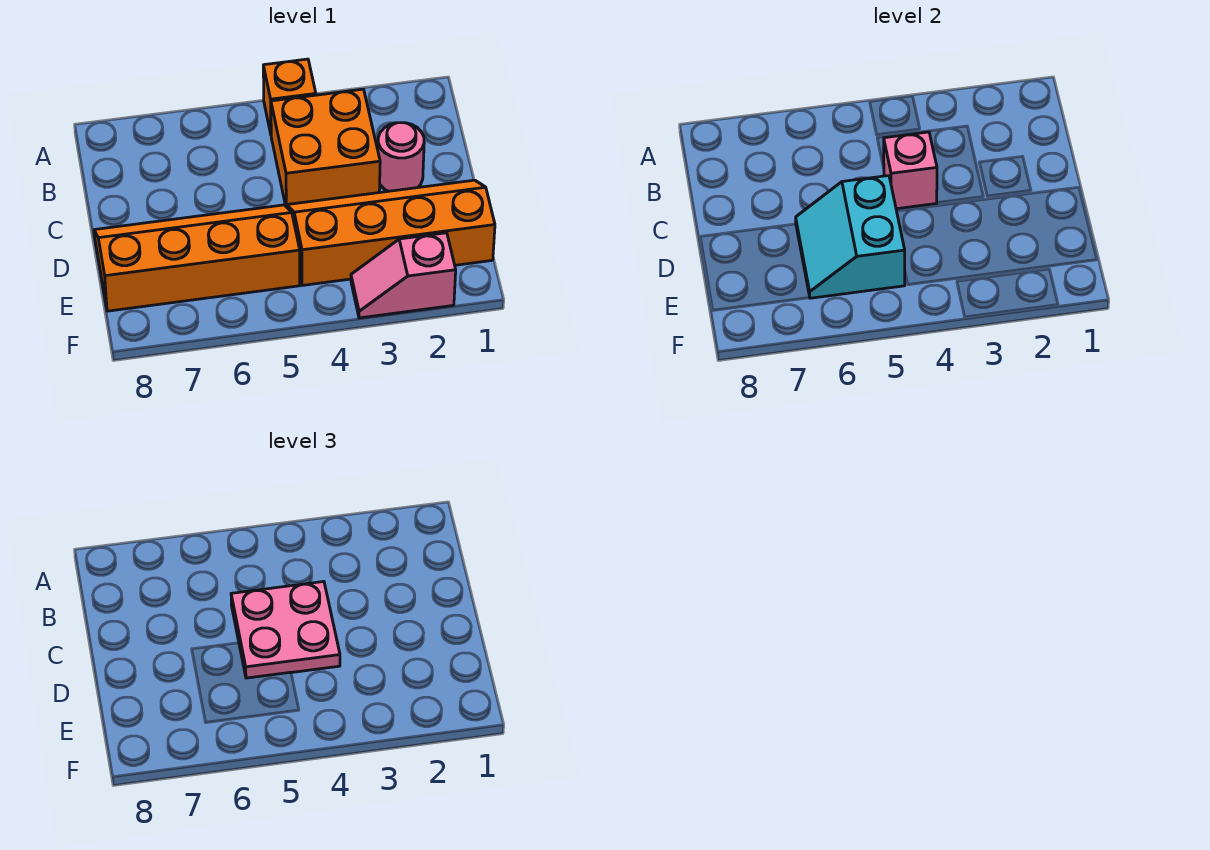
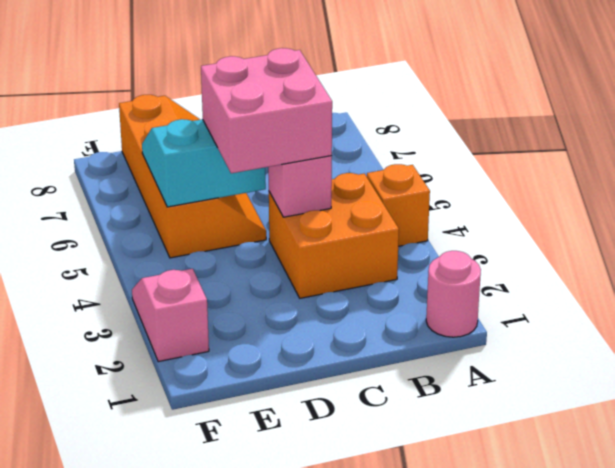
pink round brick C2 level 1 -> pink round brick A1 level 1
pink plate C4:D5 level 3 -> pink brick C4:D5 level 3
orange slope D1:E4 level 1 top E -> none

